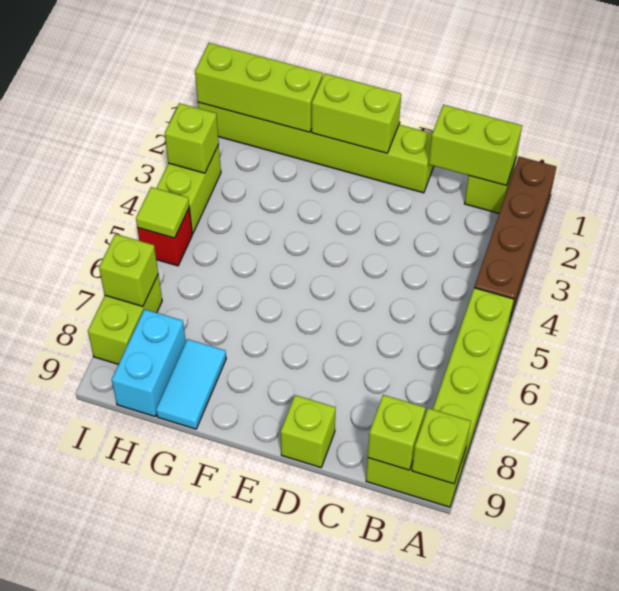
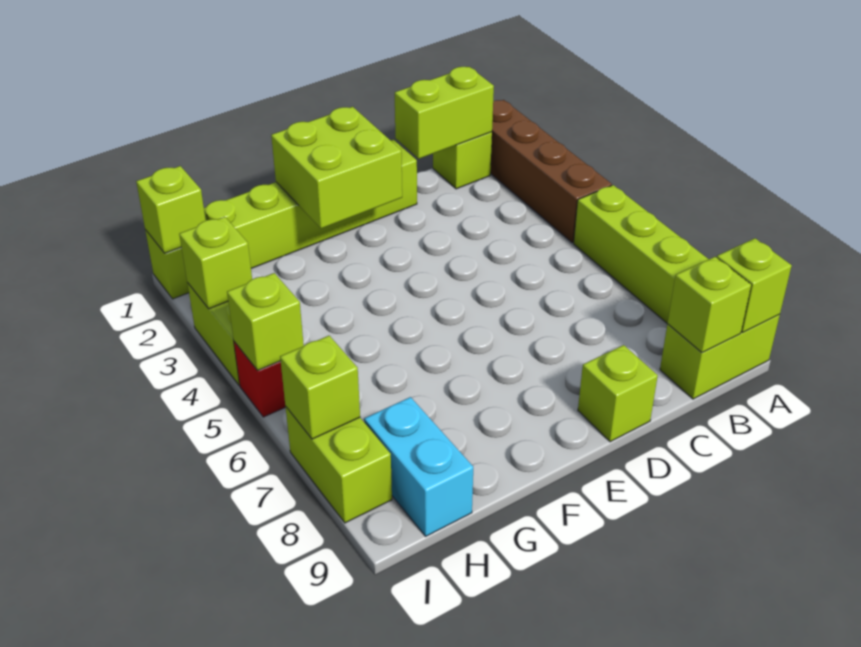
lime brick E1:F1 level 2 -> lime brick E1:F2 level 2
lime brick G1:I1 level 2 -> lime brick I1 level 2
cyan tile G8:G9 level 1 -> none
lime tile I5 level 2 -> lime brick I5 level 2

